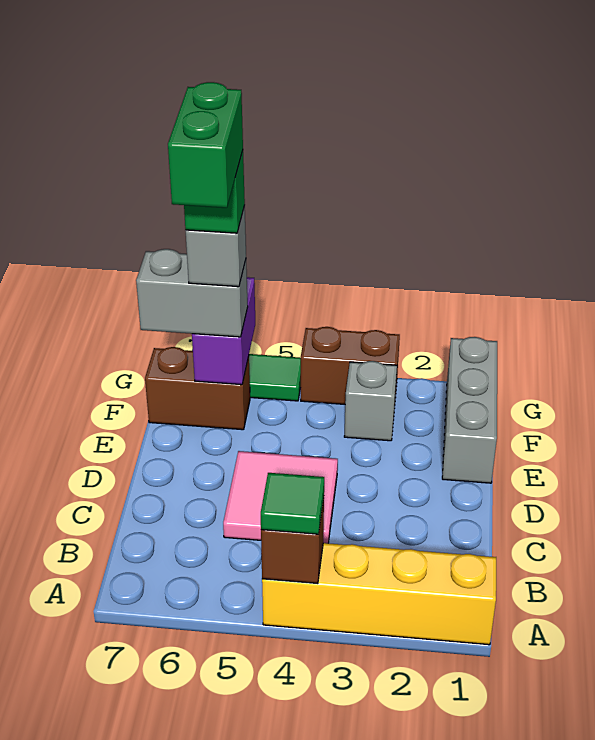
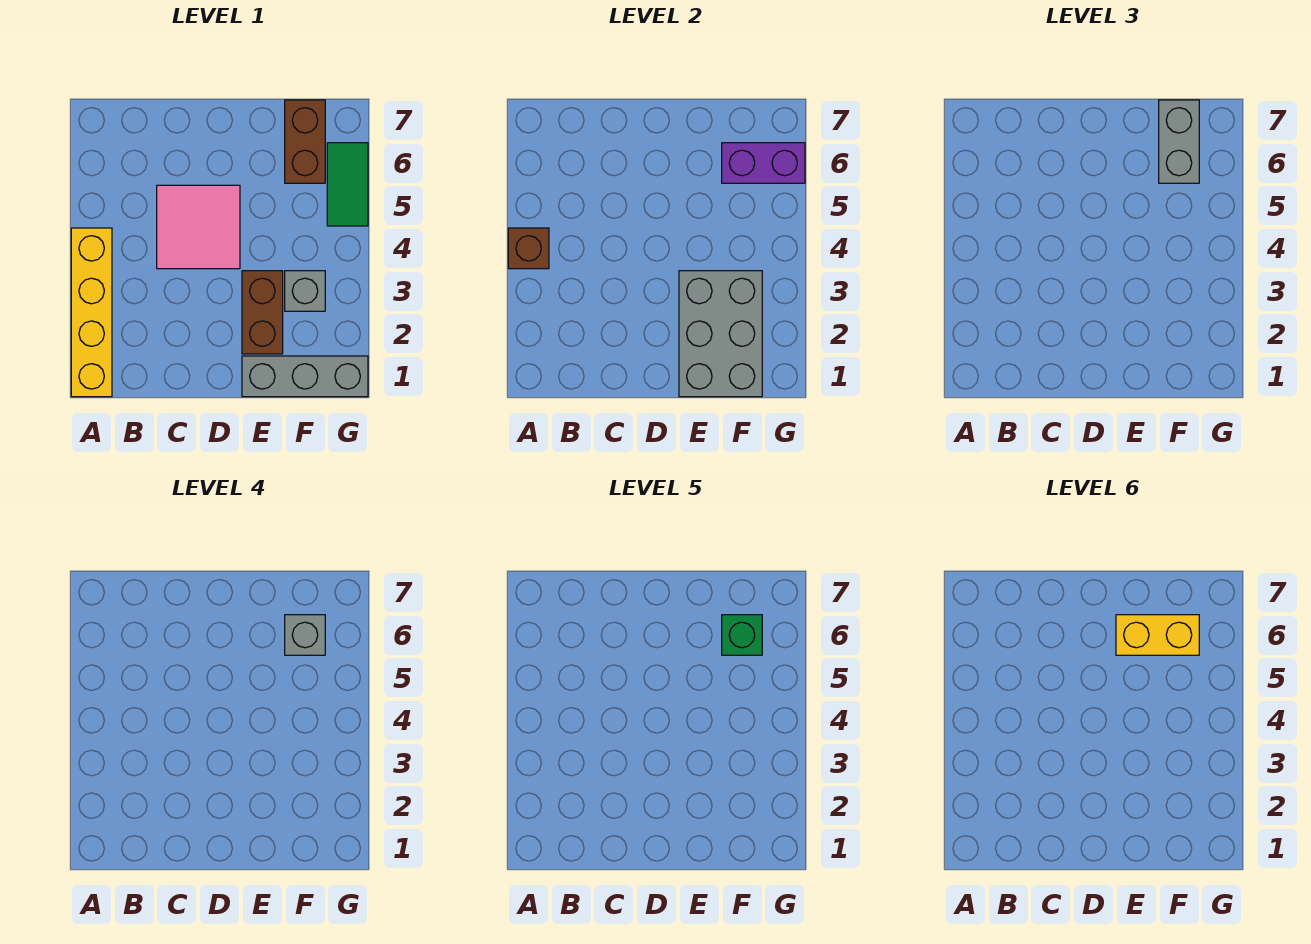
green tile A4 level 3 -> none
none -> grey brick E1:F3 level 2
green brick E6:F6 level 6 -> yellow brick E6:F6 level 6
brown brick G3:G4 level 1 -> brown brick E2:E3 level 1

